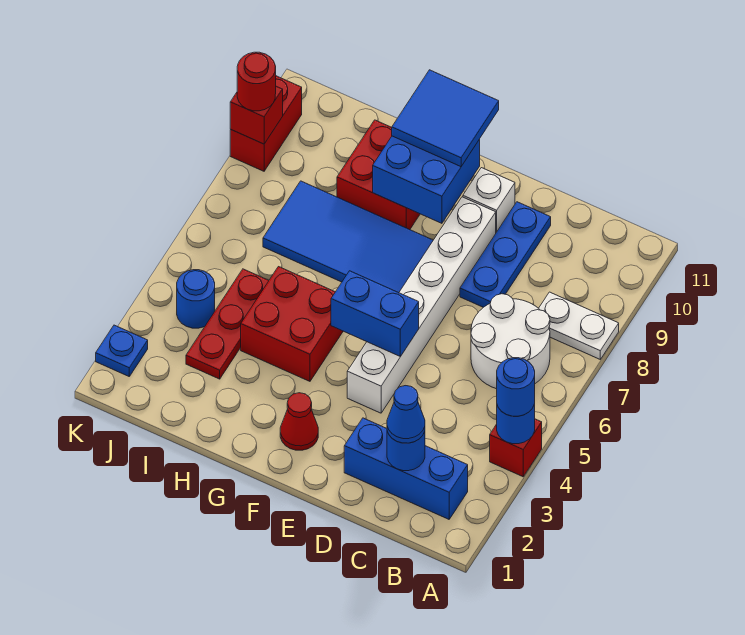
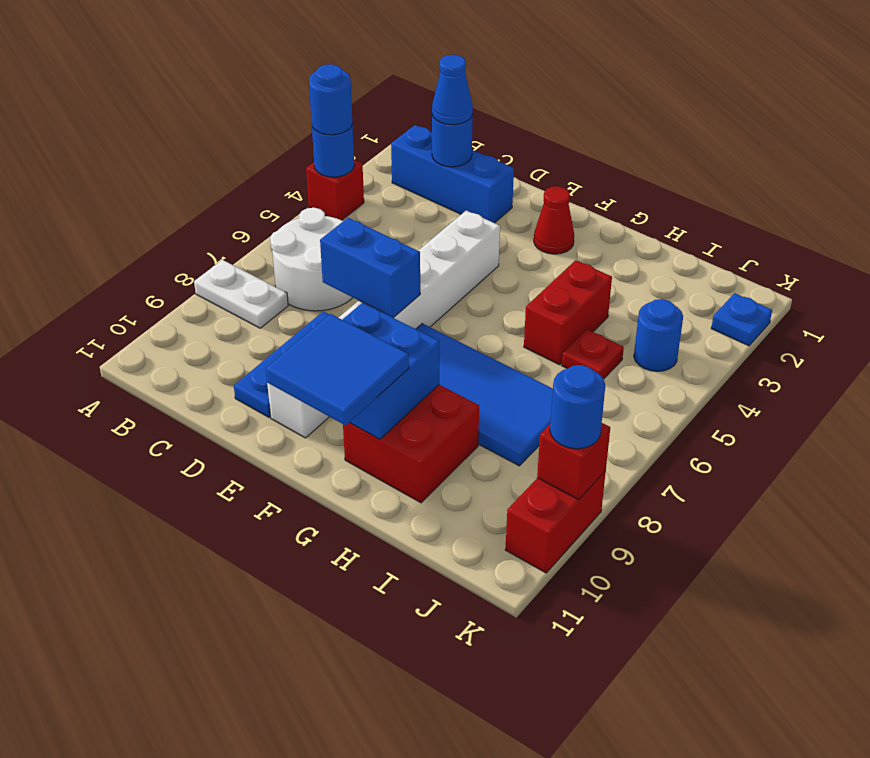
blue brick E5:F5 level 2 -> blue brick D7:E7 level 2
red brick G4:H5 level 1 -> red brick H4:H5 level 1
red plate I3:I5 level 1 -> red plate I5 level 1
red round brick K9 level 3 -> blue round brick K9 level 3

